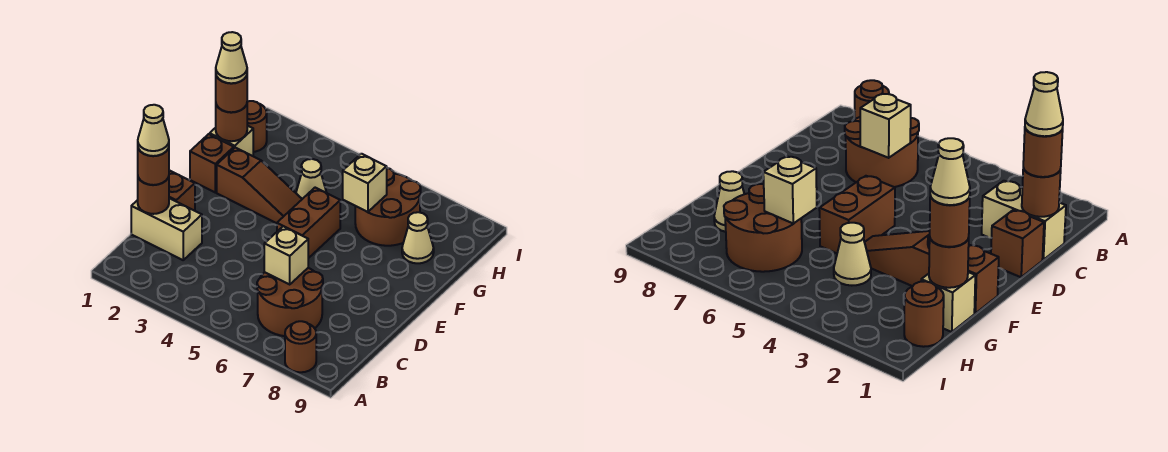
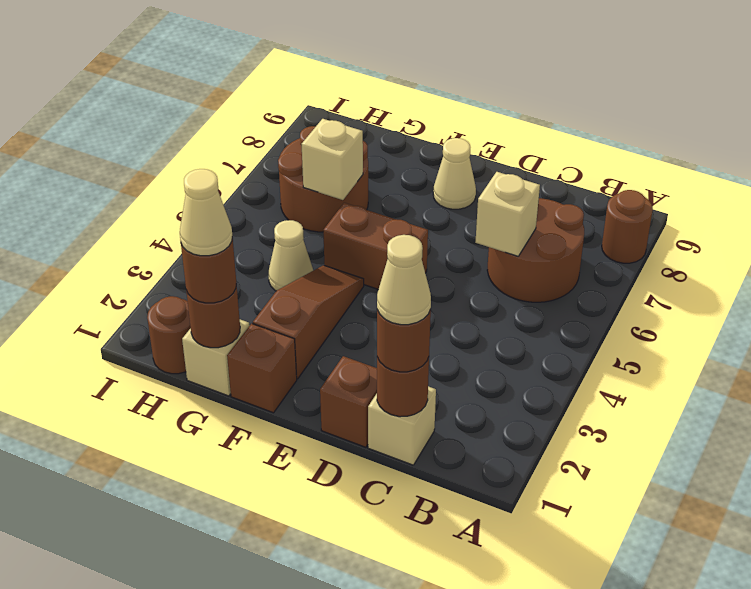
tan brick C1:C2 level 1 -> tan brick C1 level 1
tan cone G8 level 1 -> tan cone E8 level 1

